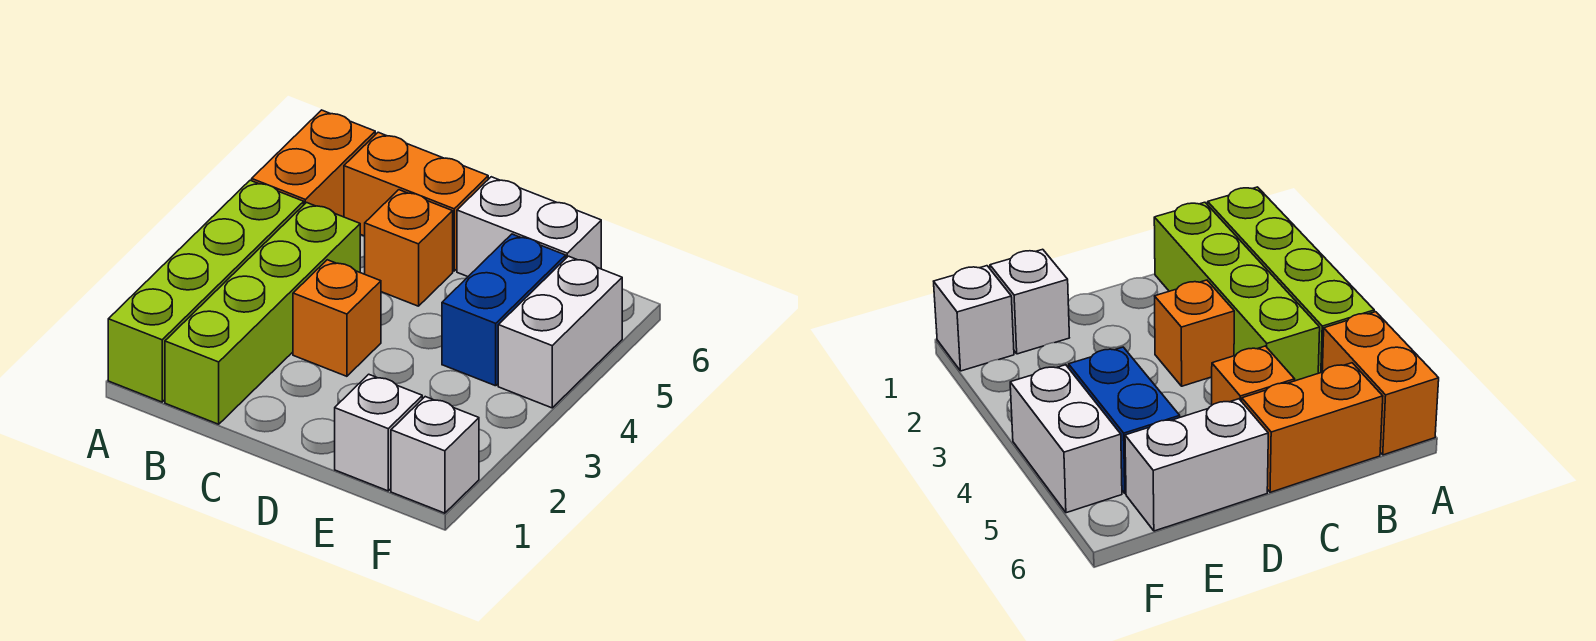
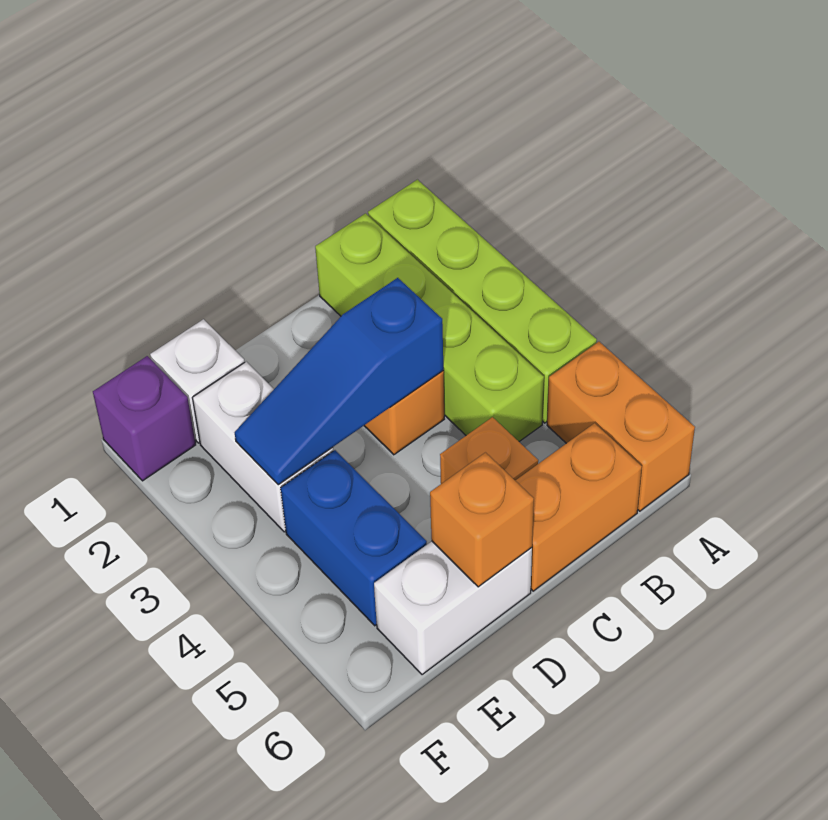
none -> blue slope C3:E3 level 2 top C
none -> orange brick D6 level 2
white brick F1 level 1 -> purple brick F1 level 1
white brick F4:F5 level 1 -> white brick E2:E3 level 1

